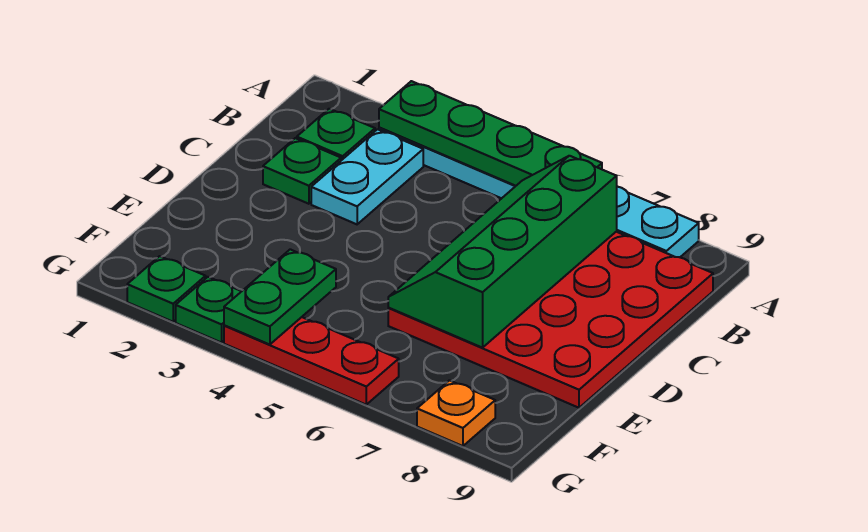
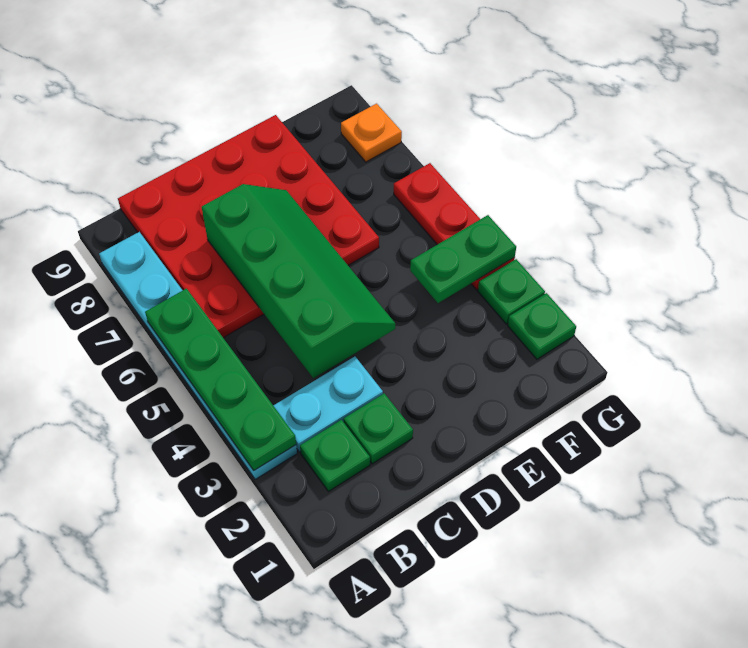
green slope B6:E7 level 2 top 7 -> green slope C4:D7 level 2 top C

